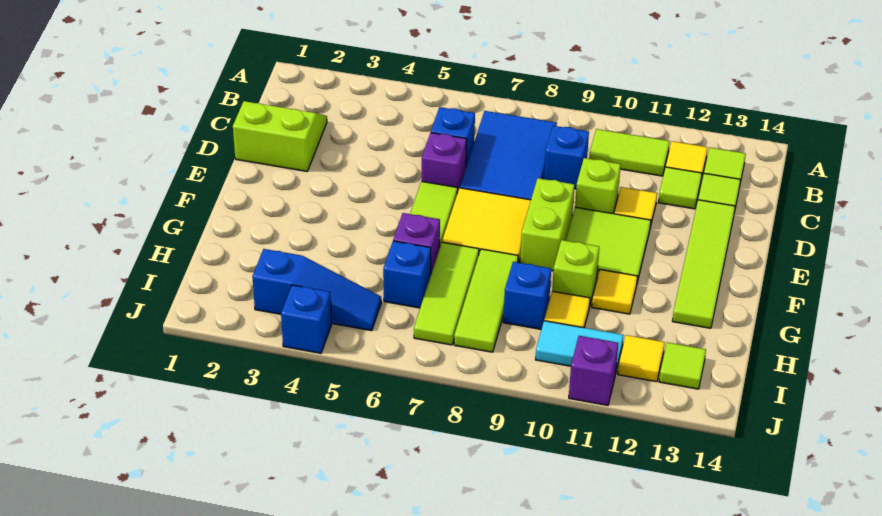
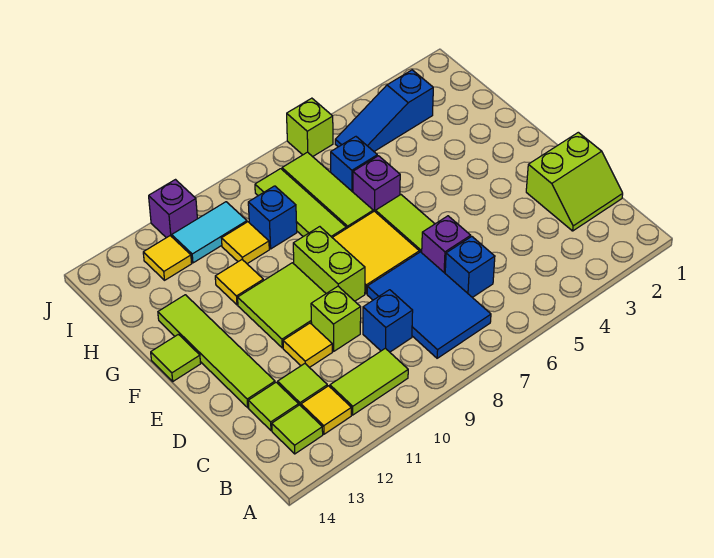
lime brick G10 level 1 -> lime brick J6 level 1
lime tile I13 level 1 -> lime tile F14 level 1
blue brick J4 level 1 -> none

